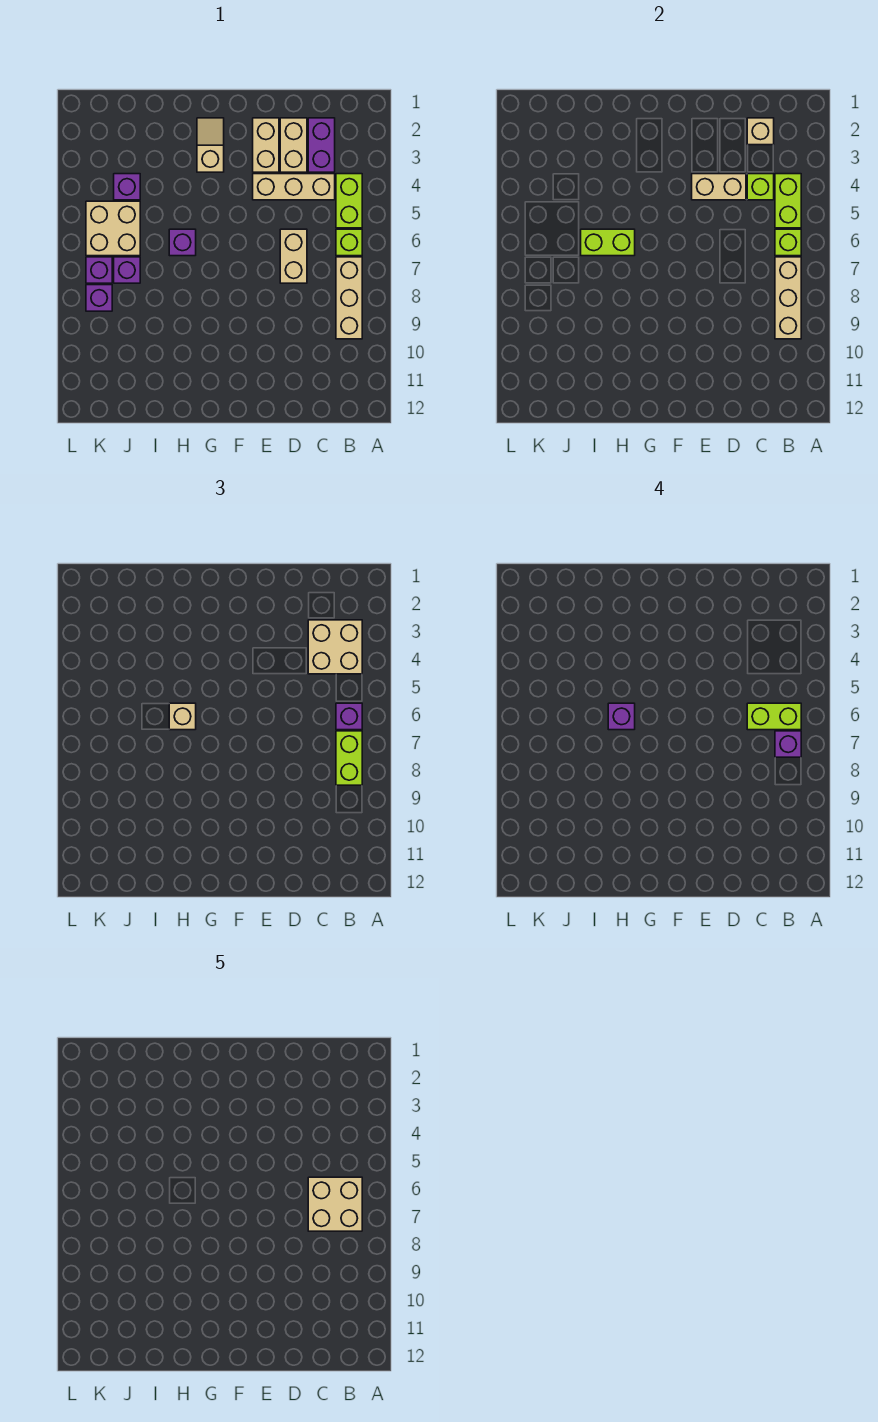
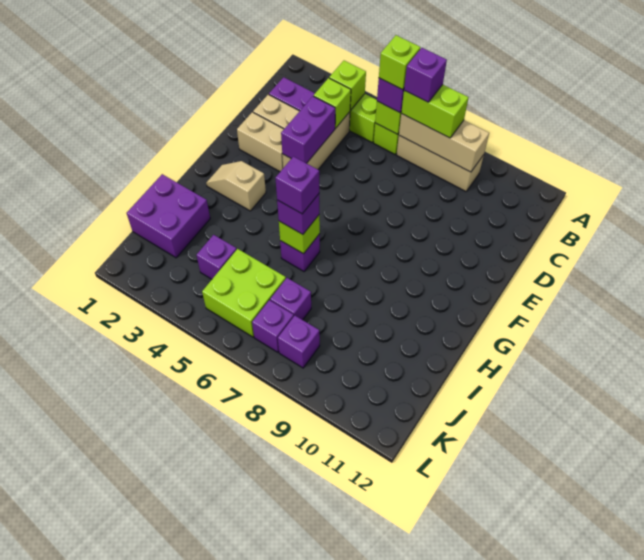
tan brick B3:C4 level 3 -> none
lime brick B4:B5 level 2 -> lime brick B4 level 2
lime brick B6:C6 level 4 -> lime brick B6 level 4
tan brick B6:C7 level 5 -> none
tan brick C2 level 2 -> none
tan brick D4:E4 level 2 -> purple brick D4:E4 level 2
tan brick D6:D7 level 1 -> none
lime brick H6:I6 level 2 -> lime brick H6 level 2
tan brick H6 level 3 -> purple brick H6 level 3
none -> purple brick I1:J2 level 1
tan brick J5:K6 level 1 -> lime brick J5:K6 level 1

